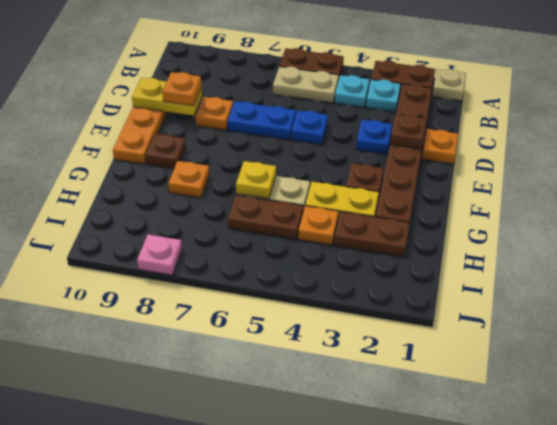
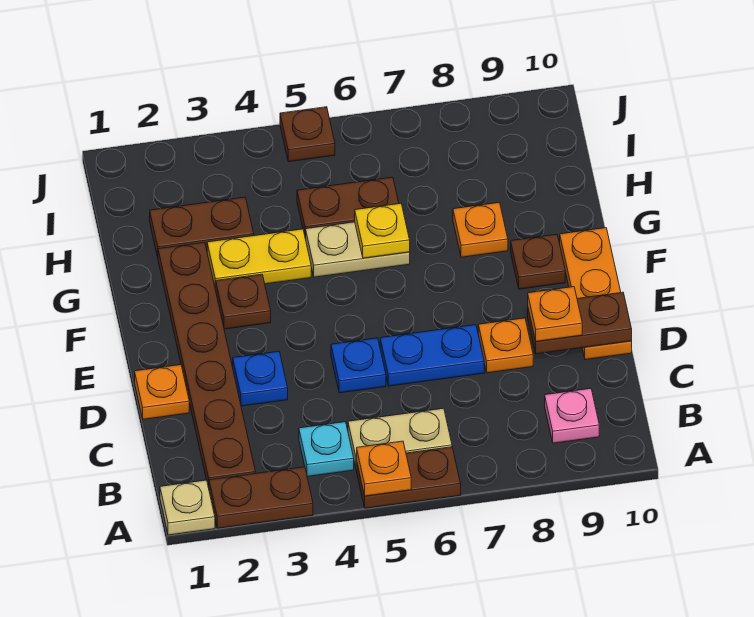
cyan plate B3 level 1 -> none
brown plate D2 level 2 -> brown plate J5 level 1
yellow plate D9:D10 level 2 -> brown plate D9:D10 level 2
orange plate H4 level 1 -> orange plate A5 level 2
pink plate J8 level 1 -> pink plate B9 level 1

